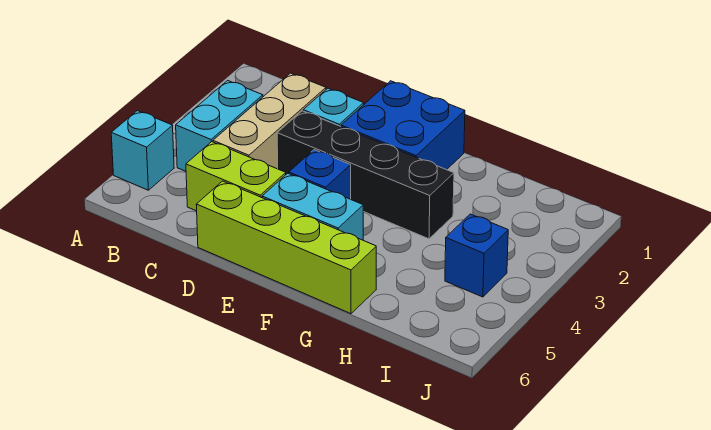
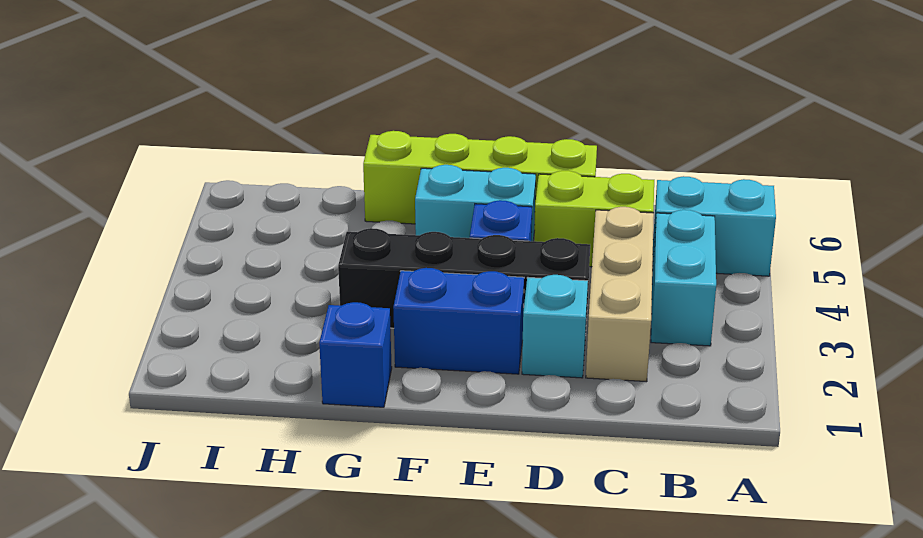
cyan brick A5 level 1 -> cyan brick A5:B5 level 1
blue brick E1:F2 level 1 -> blue brick E2:F2 level 1
blue brick I4 level 1 -> blue brick G1 level 1

